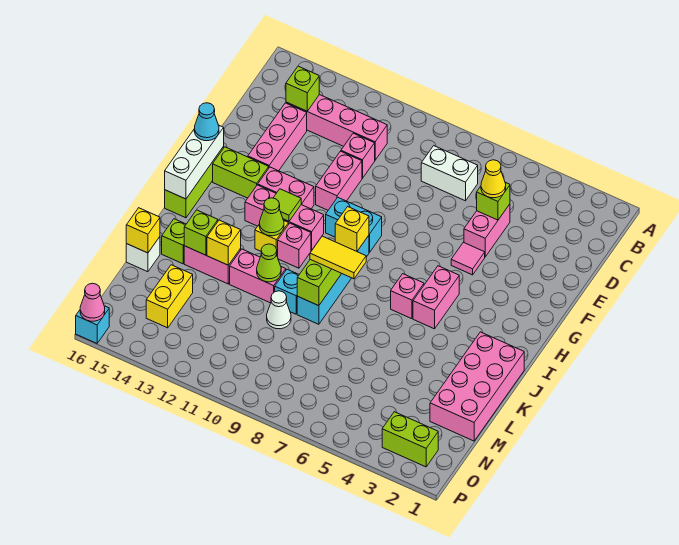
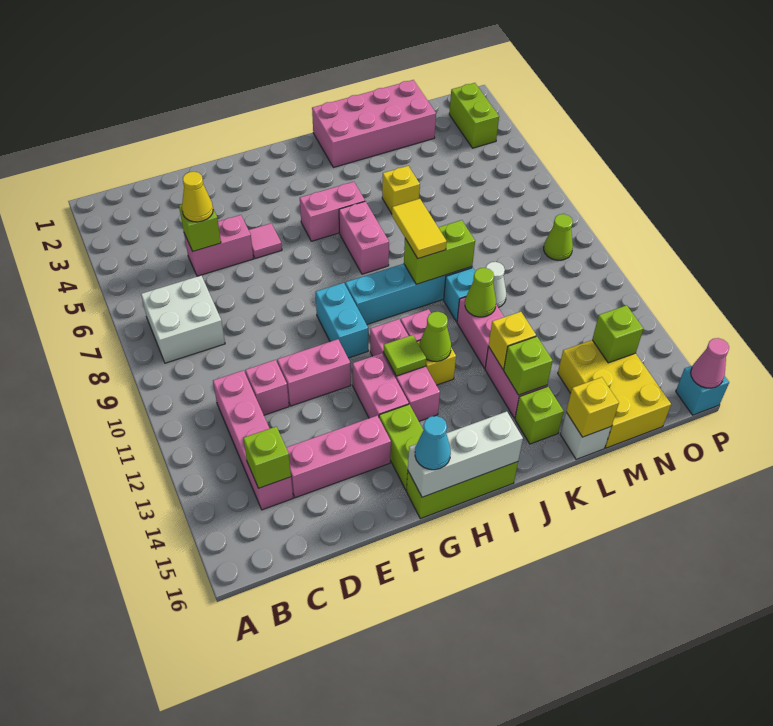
white brick C7:C8 level 1 -> white brick B7:C8 level 1
yellow brick H9 level 2 -> yellow brick K5 level 1
pink brick I6 level 1 -> pink brick I6:I7 level 1
yellow brick M14:N14 level 1 -> yellow brick M14:N16 level 1
none -> lime brick N14 level 2
none -> lime cone O9 level 1

